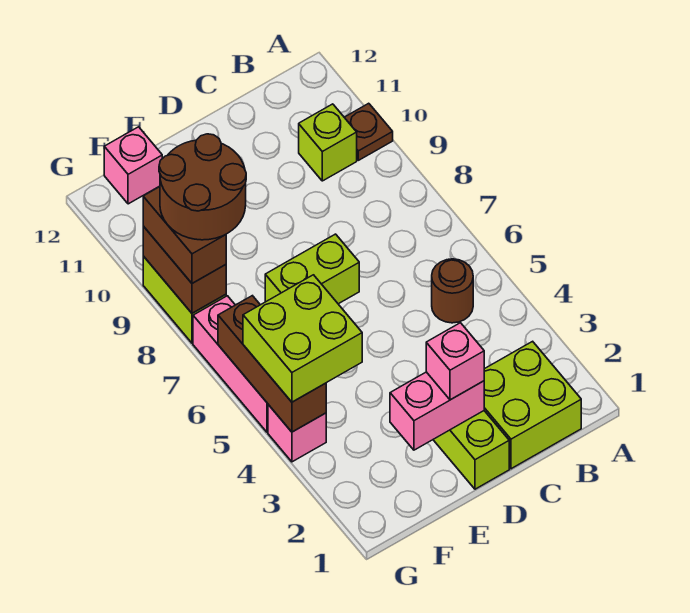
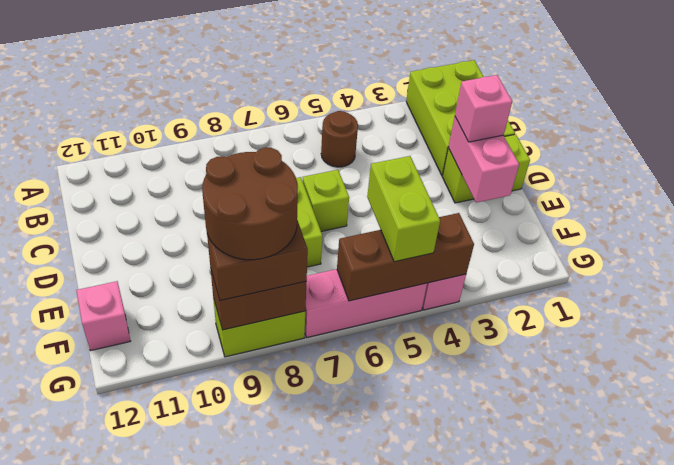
brown plate A10 level 1 -> none
lime brick B1:C2 level 1 -> lime brick A1:C2 level 1
lime brick B10 level 1 -> lime brick D6 level 1
lime brick F4:G5 level 3 -> lime brick F5:G5 level 3

